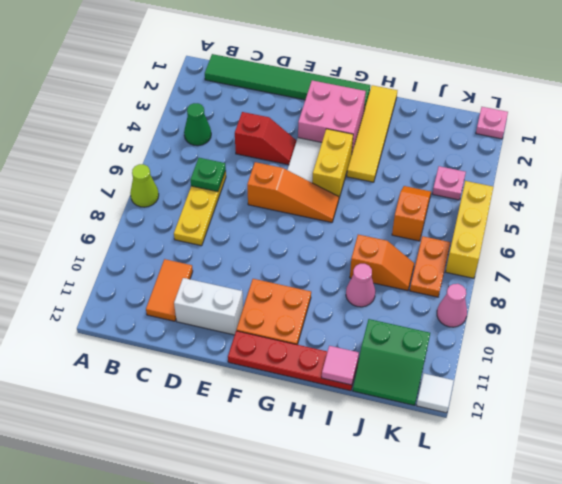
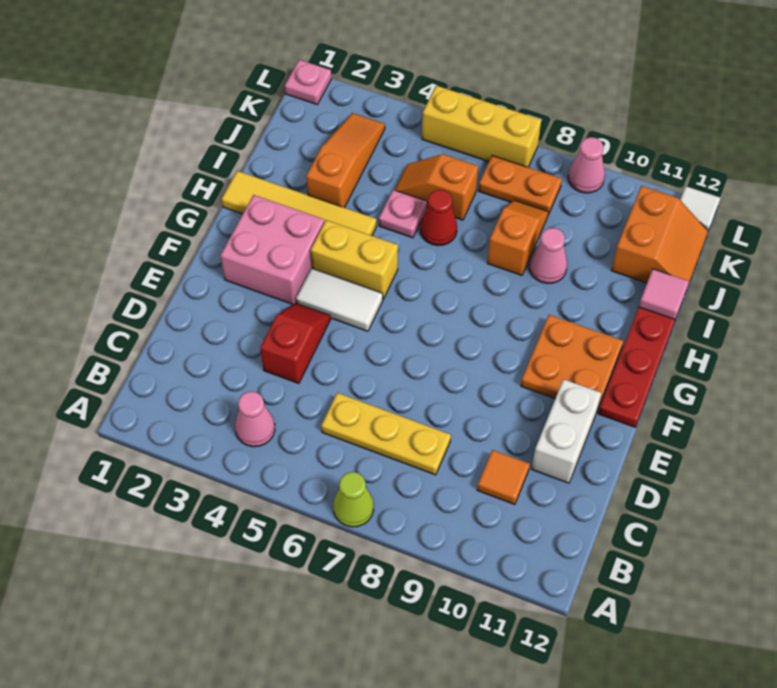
green tile B1:G1 level 1 -> none
green cone B4 level 1 -> pink cone B4 level 1
green plate C6 level 2 -> none
orange tile C10:C11 level 1 -> orange tile C10 level 1
orange slope E6:G6 level 1 top E -> orange slope I3:K3 level 1 top I
none -> red cone I6 level 1
green slope J11:K12 level 1 top 11 -> orange slope J11:K12 level 1 top 11
pink plate K4 level 1 -> pink plate I5 level 1

